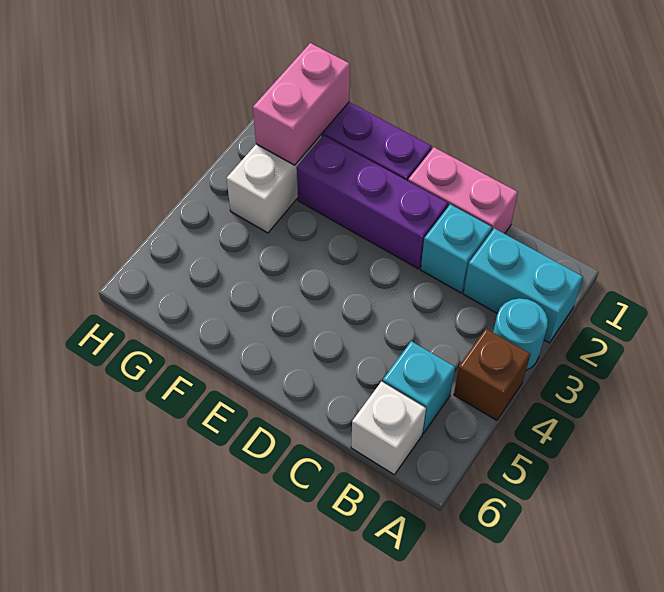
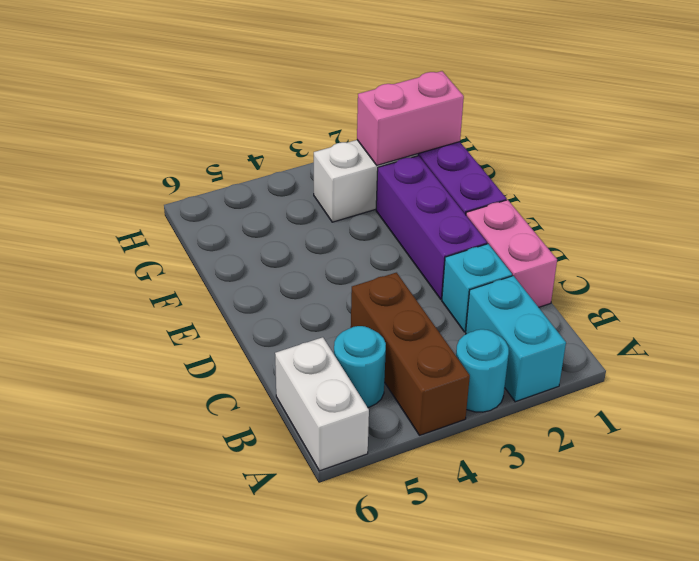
brown brick A4 level 1 -> brown brick A4:C4 level 1
cyan brick B5 level 1 -> cyan round brick B5 level 1
white brick B6 level 1 -> white brick A6:B6 level 1

